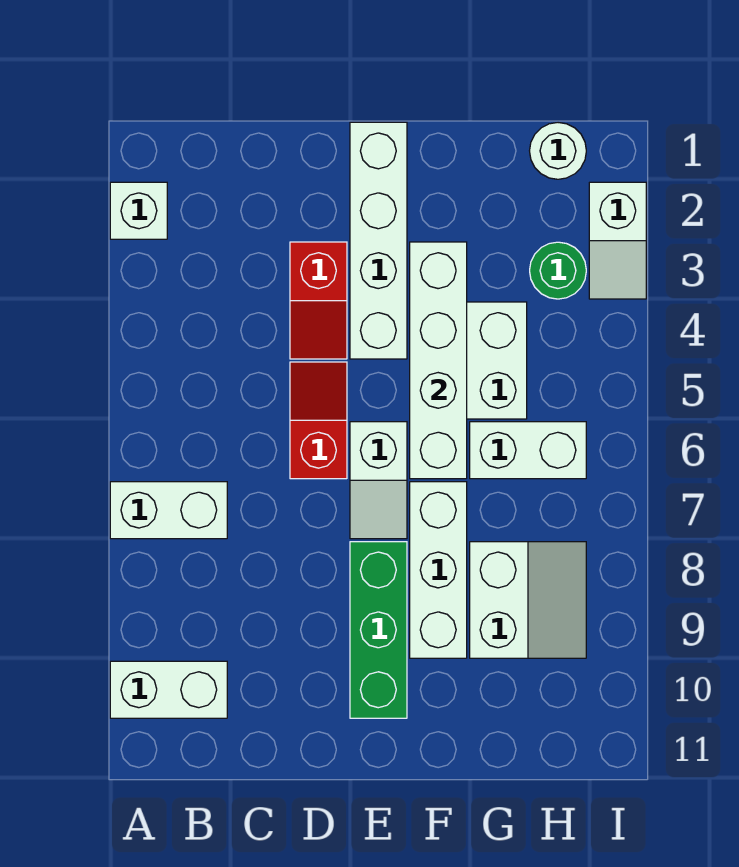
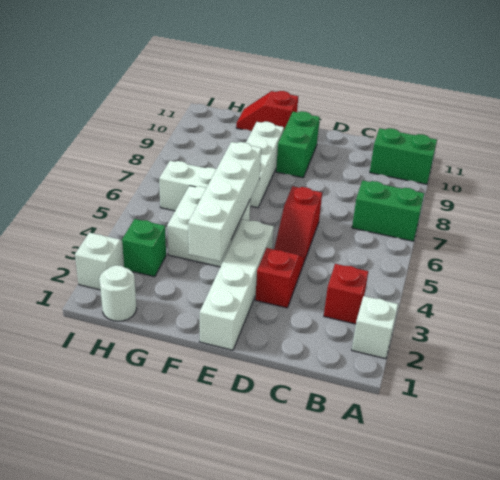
white brick A7:B7 level 1 -> green brick A7:B7 level 1
white brick A10:B10 level 1 -> green brick A10:B10 level 1
none -> red brick B3 level 1
white slope E6:E7 level 1 top 6 -> none
green brick E8:E10 level 1 -> green brick E9:E10 level 1
none -> red slope F11:G11 level 1 top F
white slope G8:H9 level 1 top G -> none
green round brick H3 level 1 -> green brick H3 level 1

